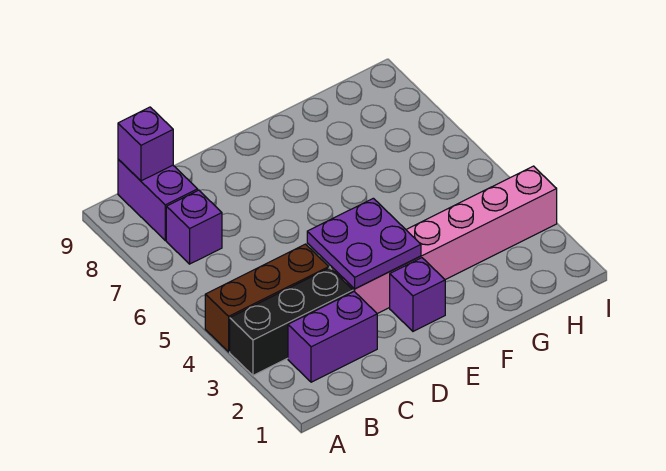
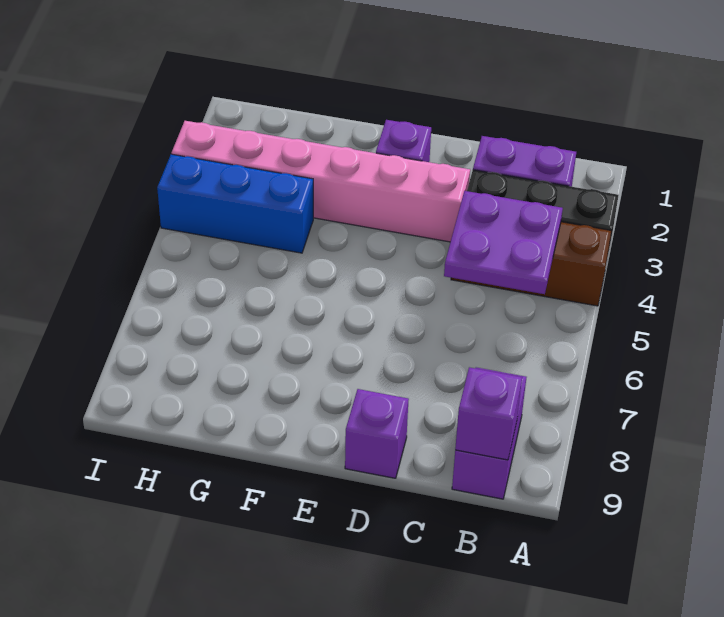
purple brick B7 level 1 -> purple brick D9 level 1
purple plate D3:E4 level 2 -> purple plate B4:C5 level 2
none -> blue brick G4:I4 level 1

